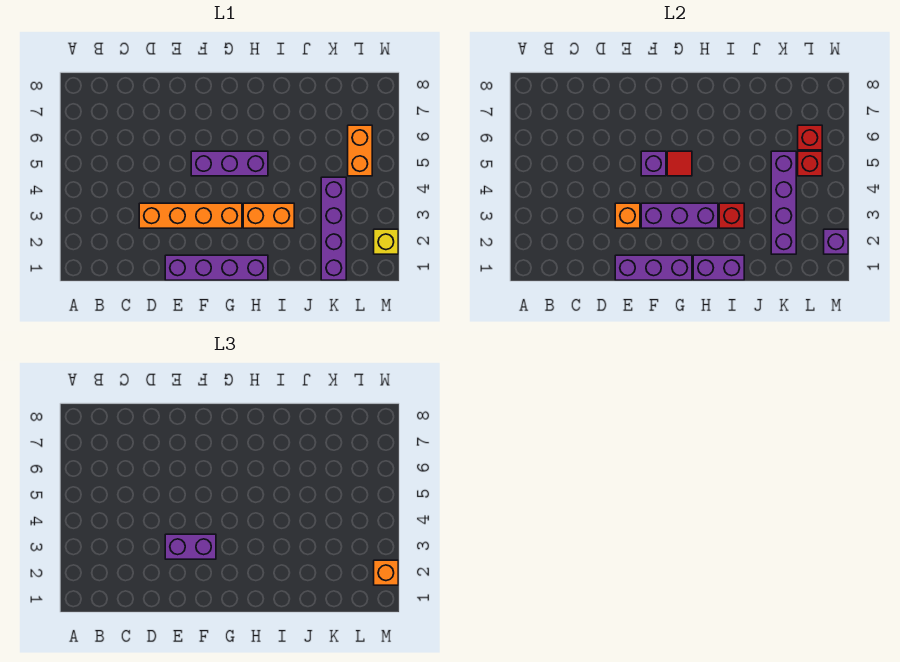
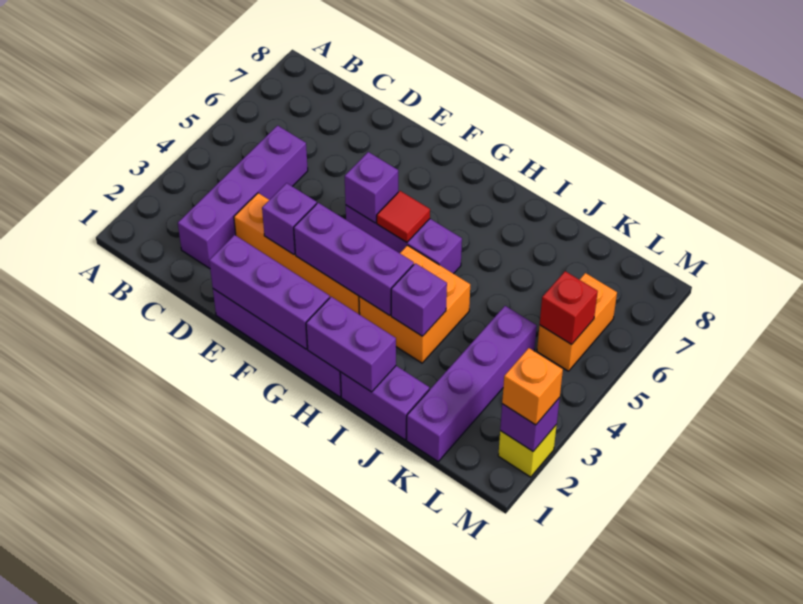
orange brick E3 level 2 -> purple brick E3 level 2
purple brick E3:F3 level 3 -> purple brick I1:J1 level 1
orange brick H3:I3 level 1 -> orange brick H3:I4 level 1
red brick I3 level 2 -> purple brick I3 level 2
purple brick K2:K5 level 2 -> purple brick C2:C5 level 1
red brick L6 level 2 -> none

